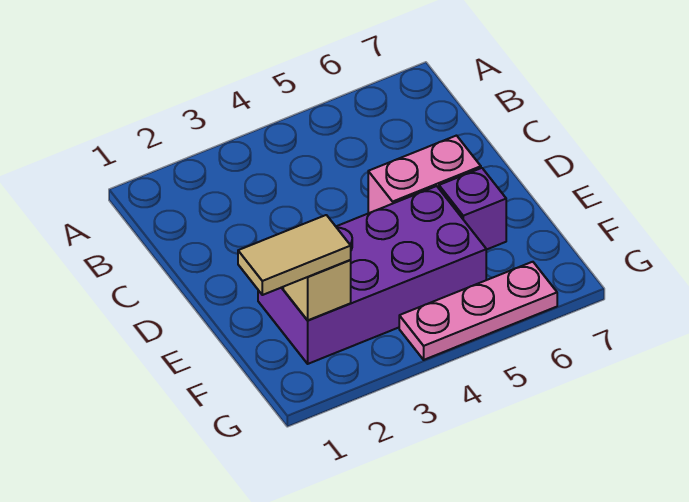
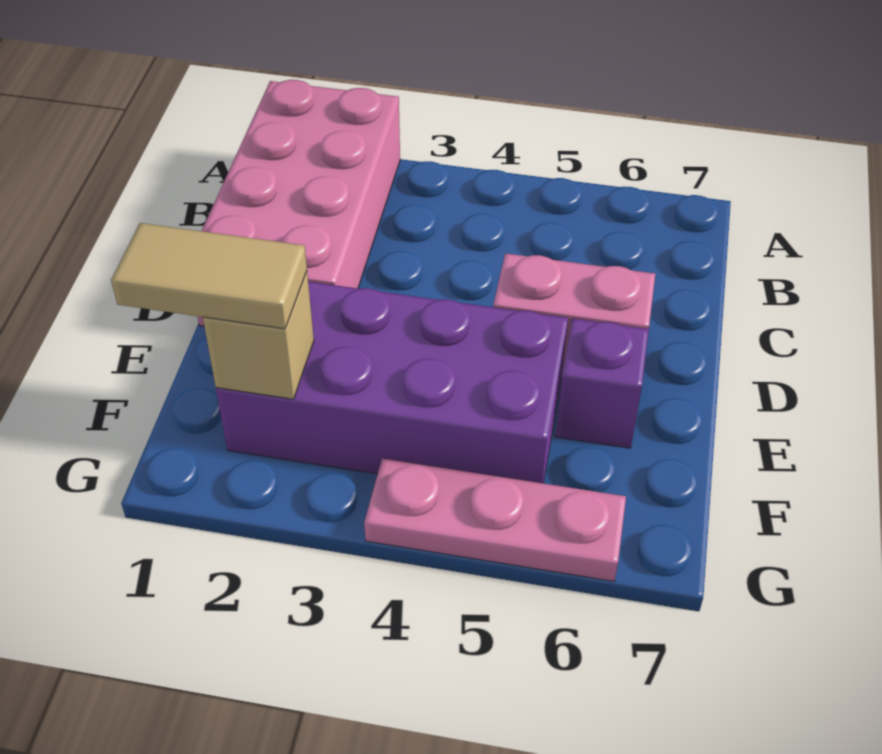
none -> pink brick A1:D2 level 1

